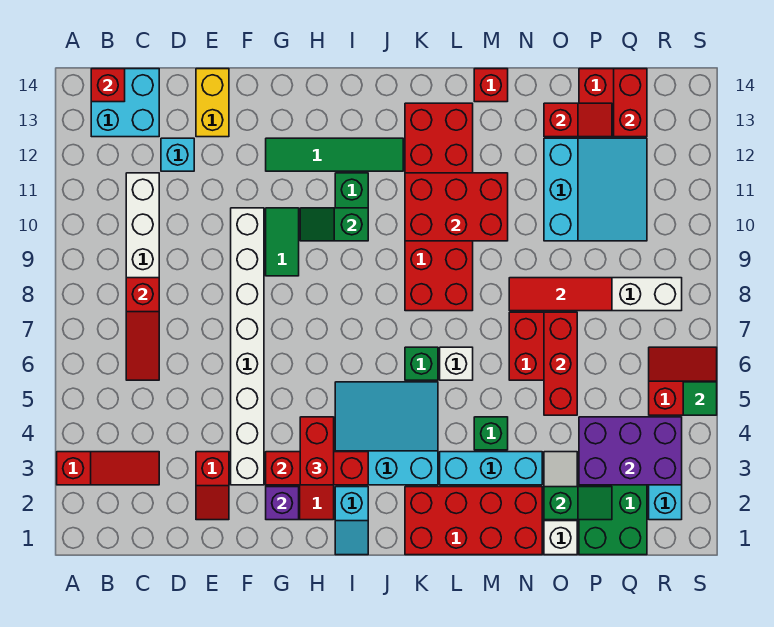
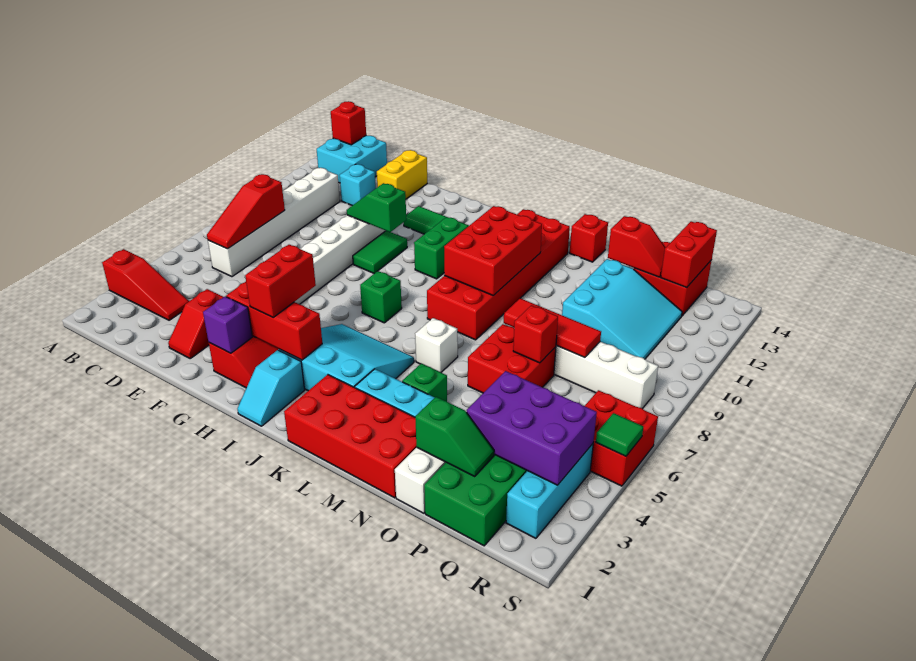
green slope H10:I10 level 2 top I -> green slope F10:G10 level 2 top G
green brick K6 level 1 -> green brick I7 level 1
red brick K10:M11 level 2 -> red brick K9:L11 level 2
red brick O5:O7 level 2 -> red brick O7 level 2
red slope R5:S6 level 1 top 5 -> red brick R5:S6 level 1

